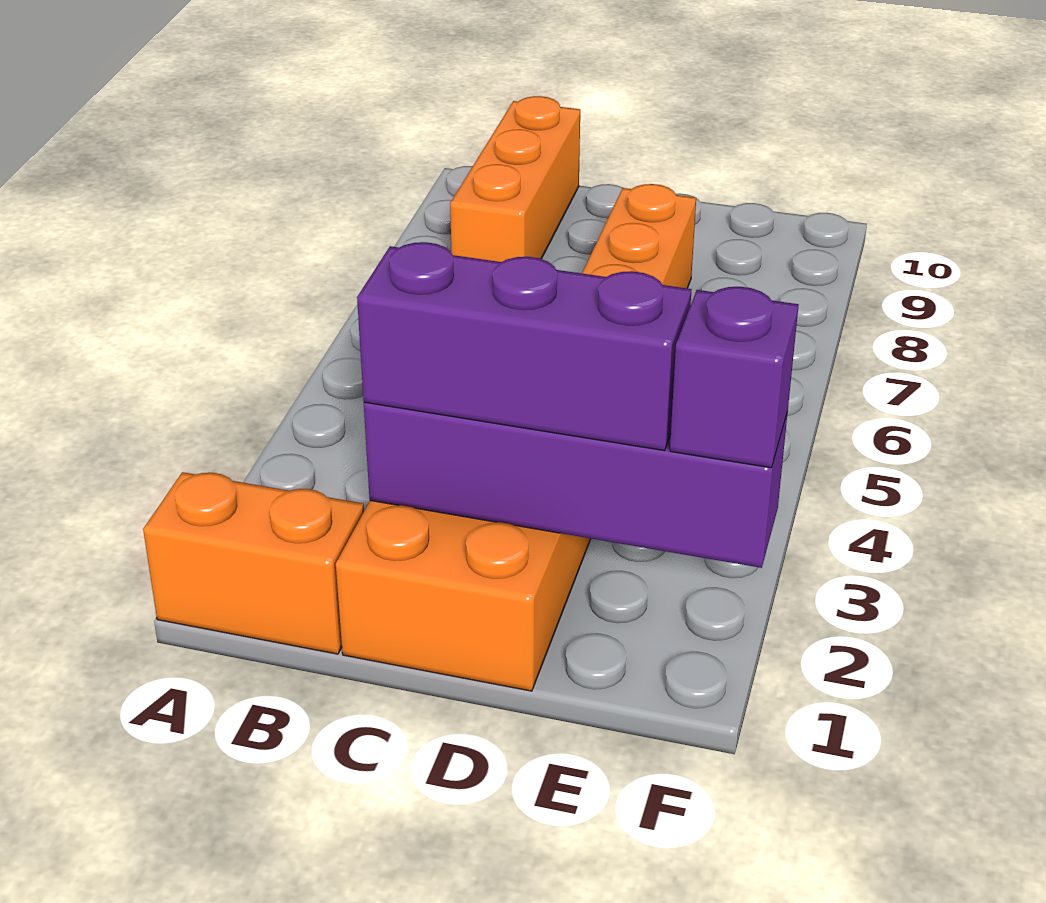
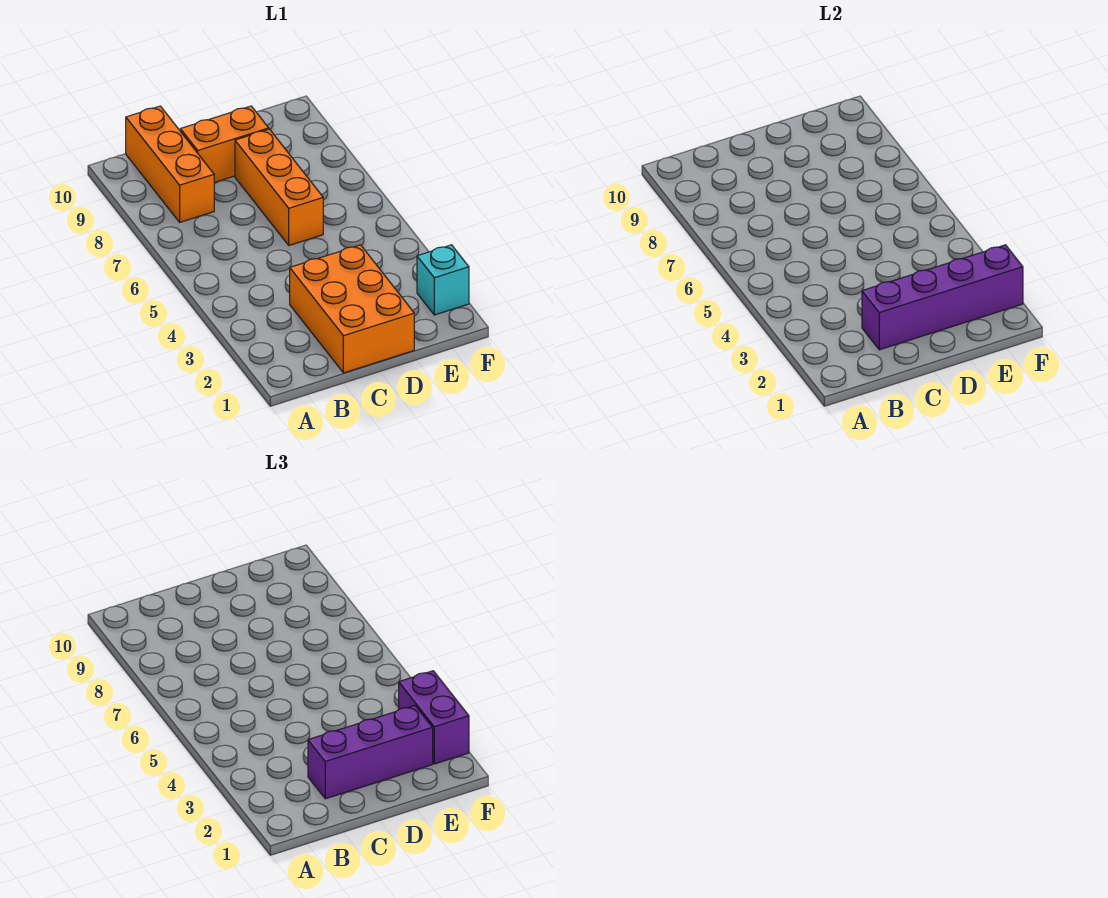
orange brick A1:B1 level 1 -> orange brick C9:D9 level 1
none -> cyan brick F2 level 1
purple brick F2 level 3 -> purple brick F2:F3 level 3

